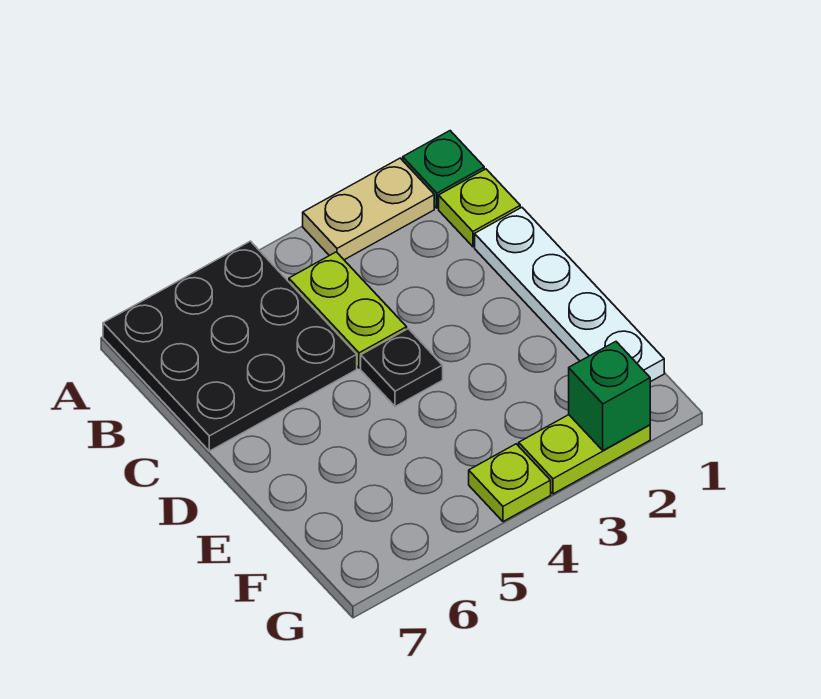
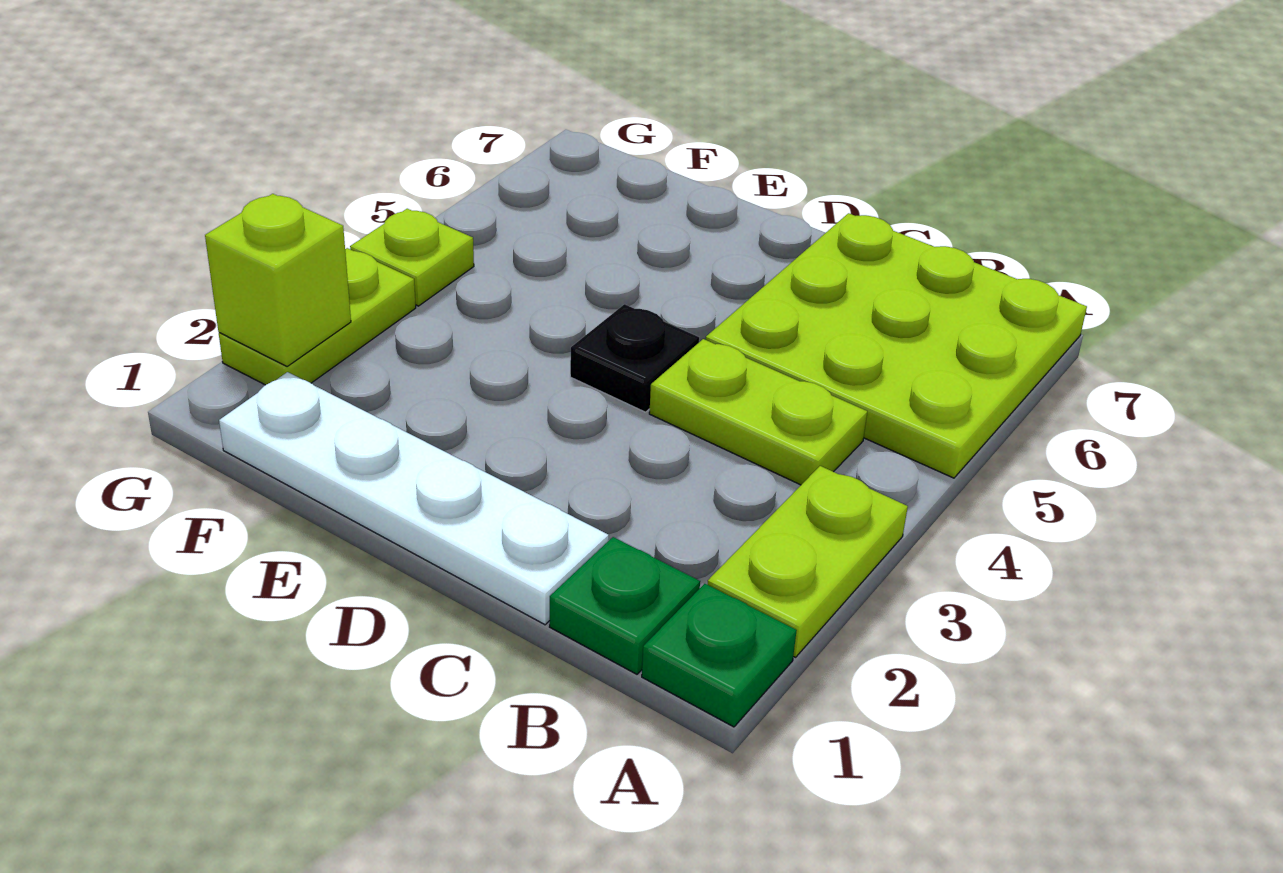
tan plate A2:A3 level 1 -> lime plate A2:A3 level 1
black plate A5:C7 level 1 -> lime plate A5:C7 level 1
lime plate B1 level 1 -> green plate B1 level 1
green brick G2 level 2 -> lime brick G2 level 2

